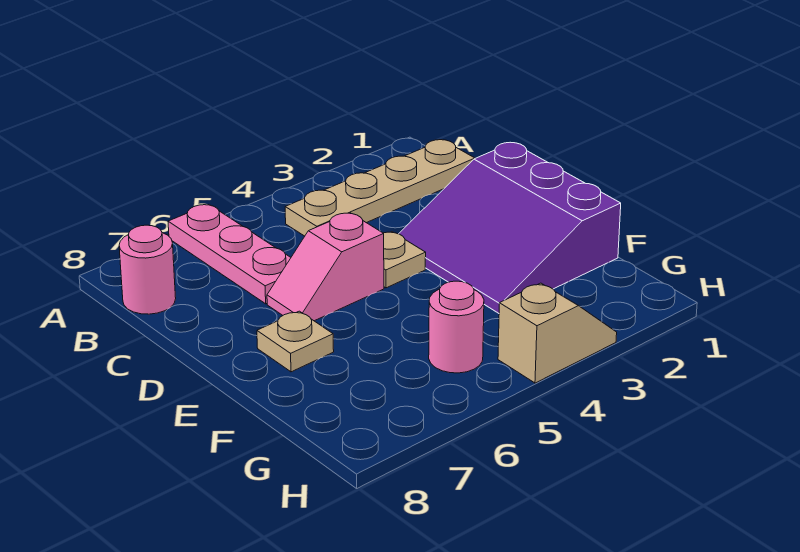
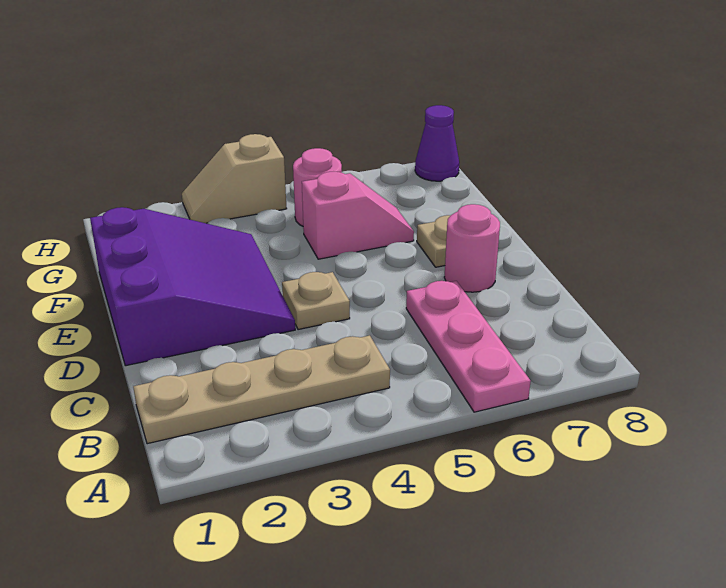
pink round brick B8 level 1 -> pink round brick D7 level 1
pink slope D5:D6 level 1 top 5 -> pink slope F5:F6 level 1 top 5
none -> purple cone H8 level 1

